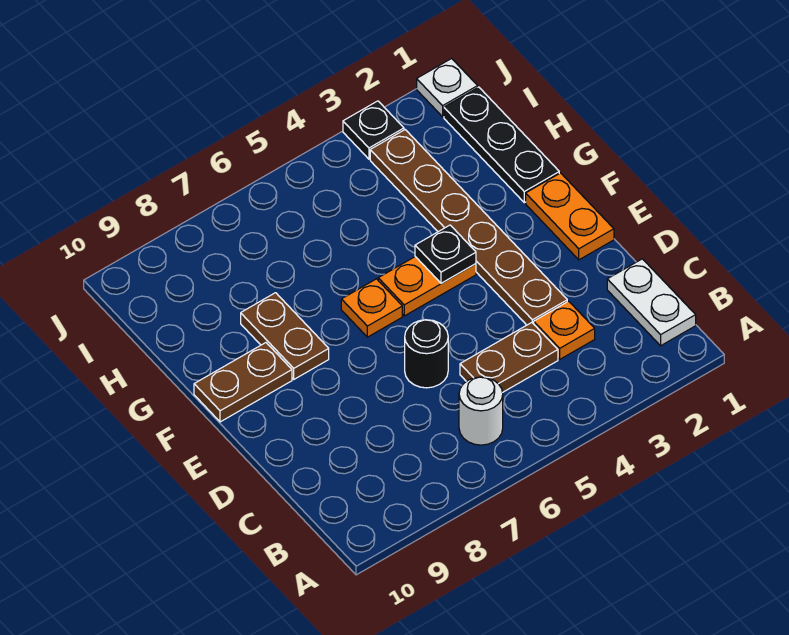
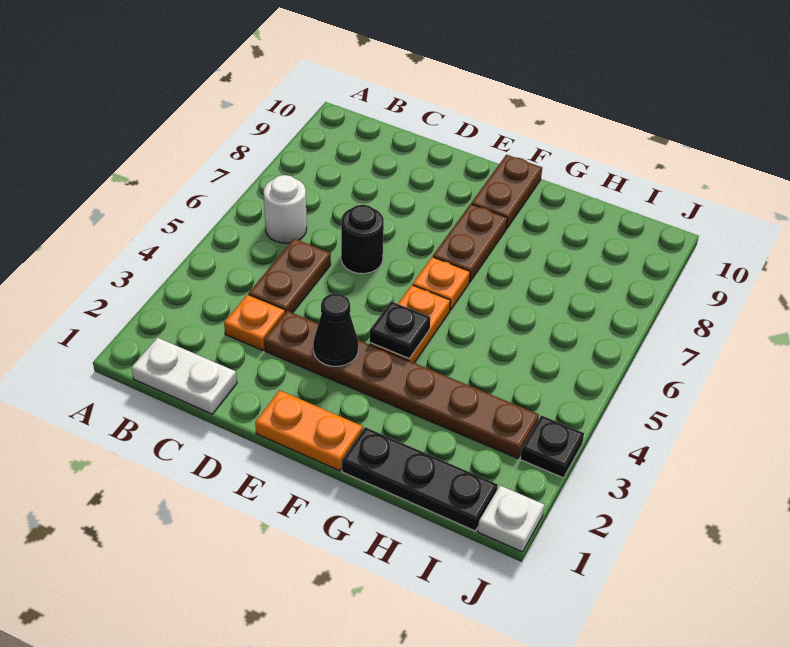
none -> black cone E3 level 2
brown plate F8:G8 level 1 -> brown plate F7:F8 level 1

